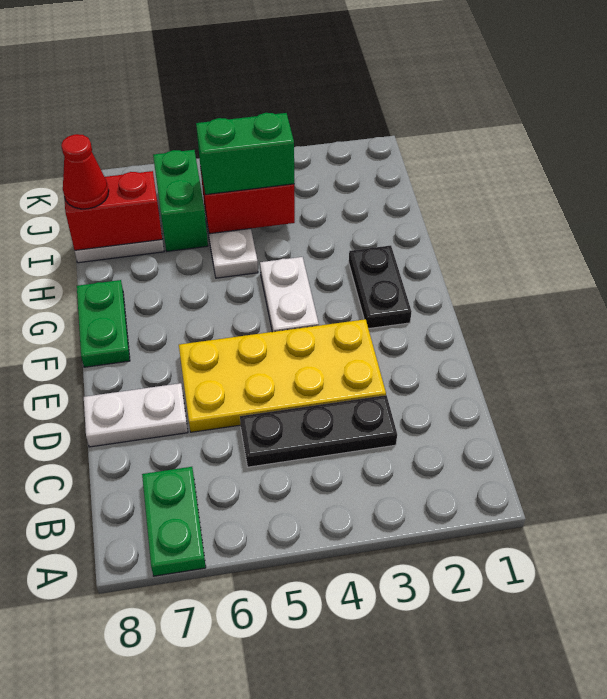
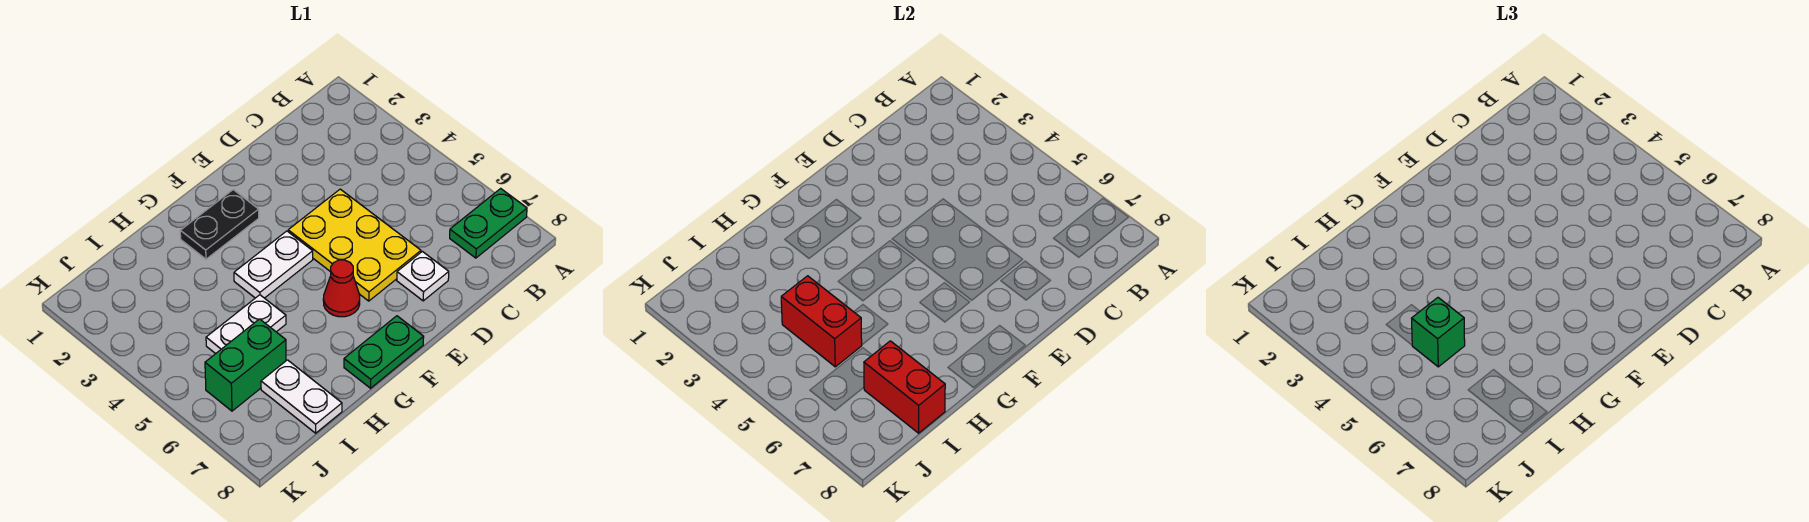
black plate C3:C5 level 1 -> none
yellow plate D3:E6 level 1 -> yellow plate D4:E6 level 1
white plate D7:D8 level 1 -> white plate D7 level 1
green brick I4:I5 level 3 -> green brick I5 level 3
red cone I8 level 3 -> red cone F6 level 1

